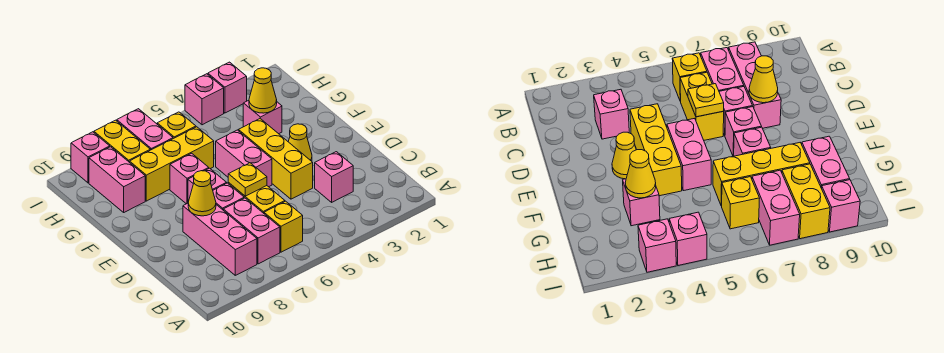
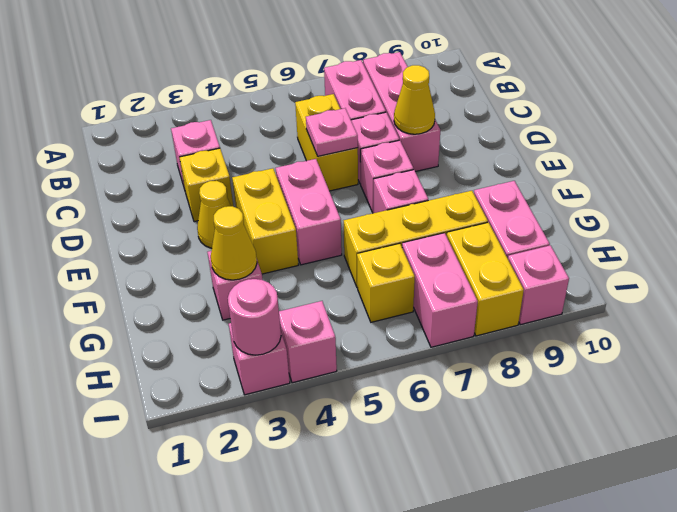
yellow brick B6 level 1 -> yellow brick D3 level 1
yellow brick D4:F4 level 1 -> yellow brick E4:F4 level 1
yellow plate D6 level 2 -> pink plate D6 level 2
none -> pink round brick I3 level 2

